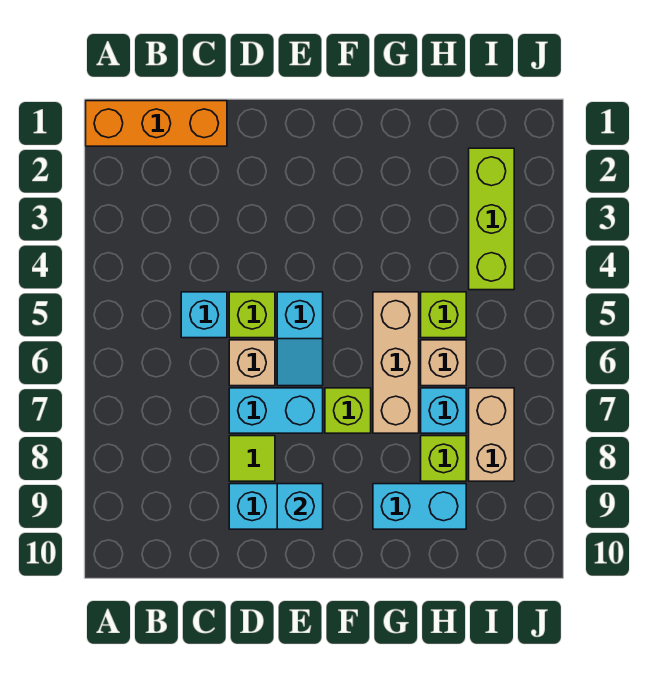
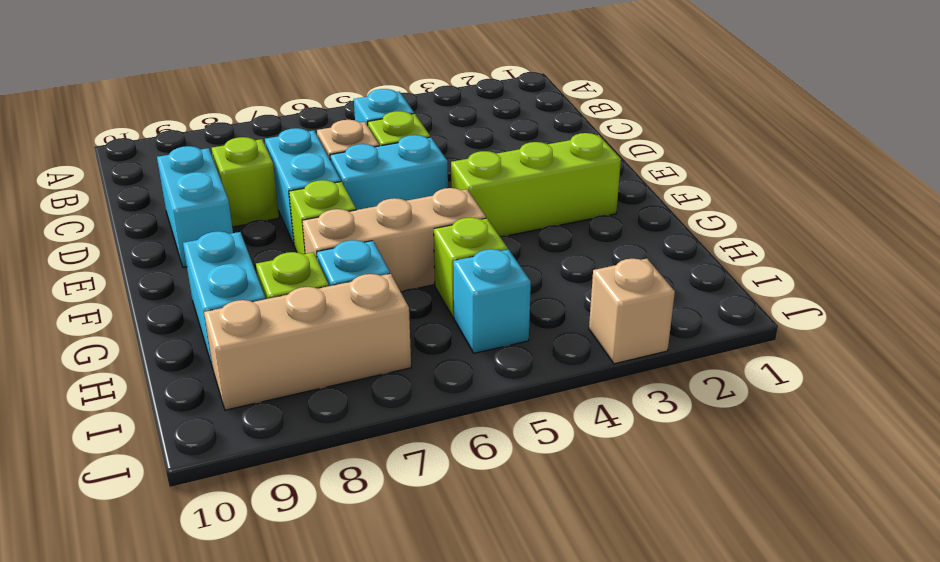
orange brick A1:C1 level 1 -> none
lime tile D8 level 1 -> lime brick D8 level 1
cyan slope E5:E6 level 1 top 5 -> cyan brick E5:E6 level 1
cyan brick E9 level 2 -> cyan brick I5 level 1
tan brick H6 level 1 -> tan brick J3 level 1
lime brick I2:I4 level 1 -> lime brick F2:F4 level 1
tan brick I7:I8 level 1 -> tan brick I7:I9 level 1

